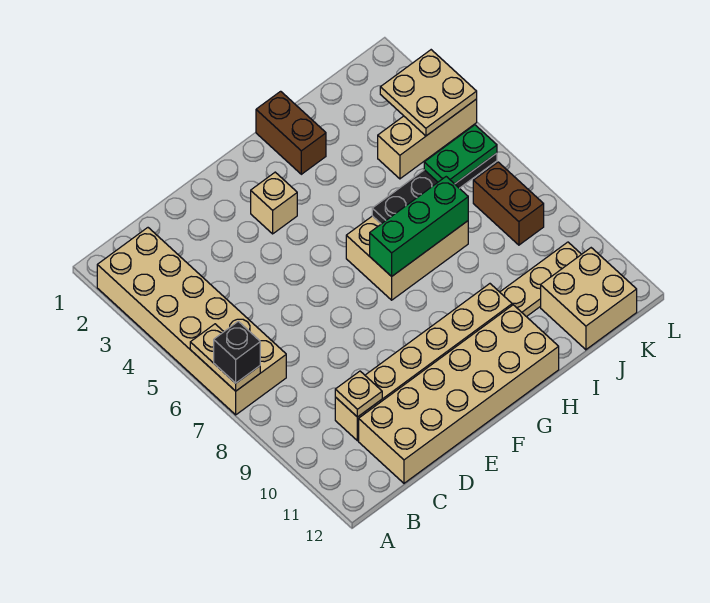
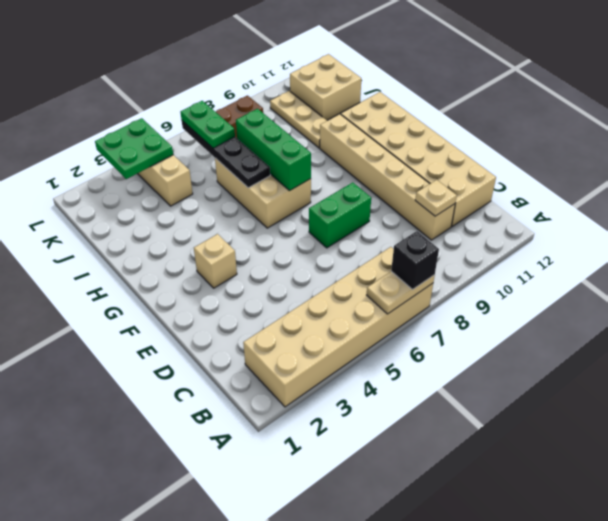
none -> green brick E7:E8 level 1
brown brick H1:H2 level 1 -> none
tan plate K3:L4 level 2 -> green plate K3:L4 level 2

